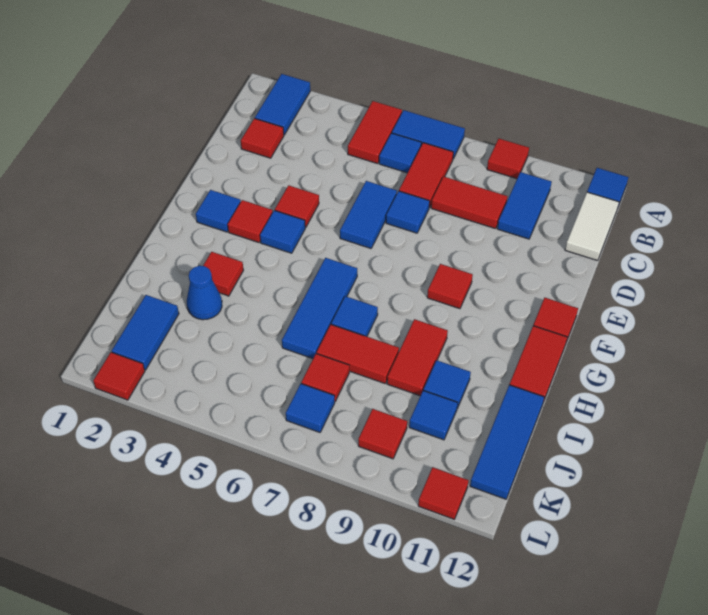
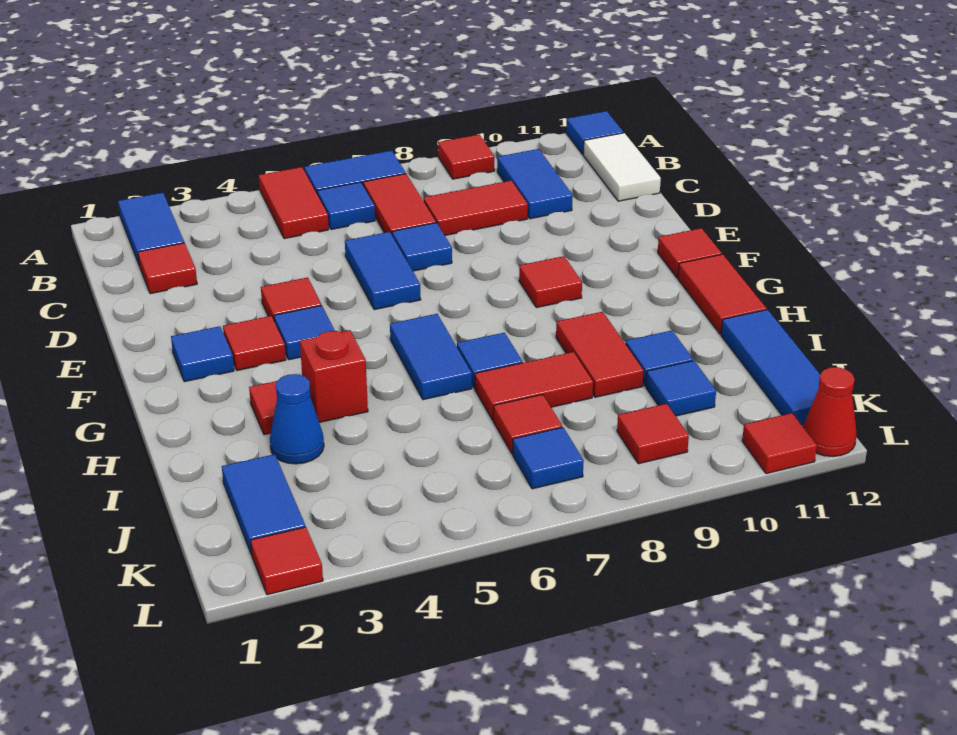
blue tile G6:I6 level 1 -> blue tile G6:H6 level 1
none -> red brick H4 level 1
none -> red cone L12 level 1

